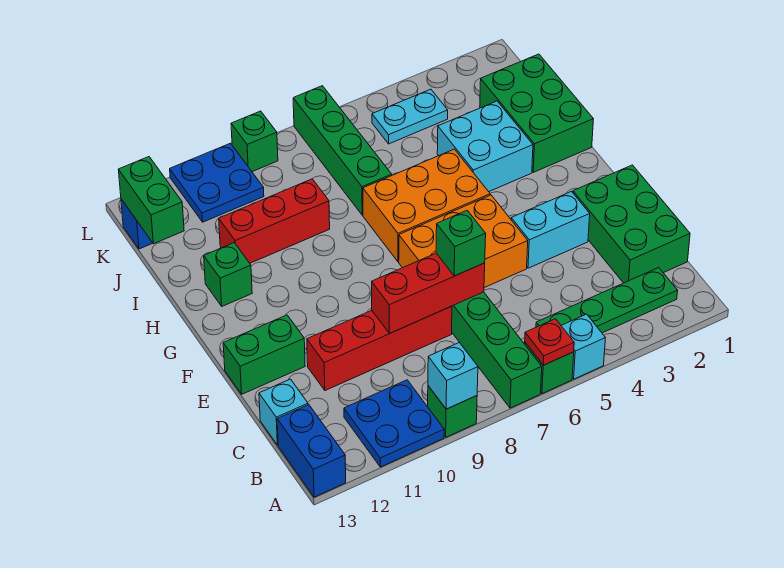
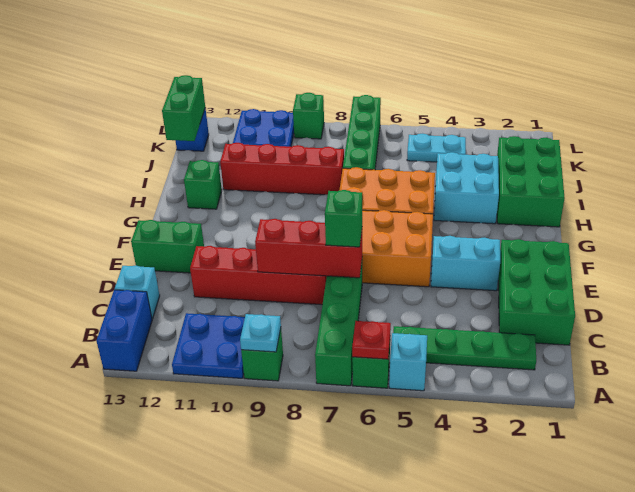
cyan brick A9 level 2 -> cyan plate A9 level 2
red brick I9:I11 level 1 -> red brick I8:I11 level 1

